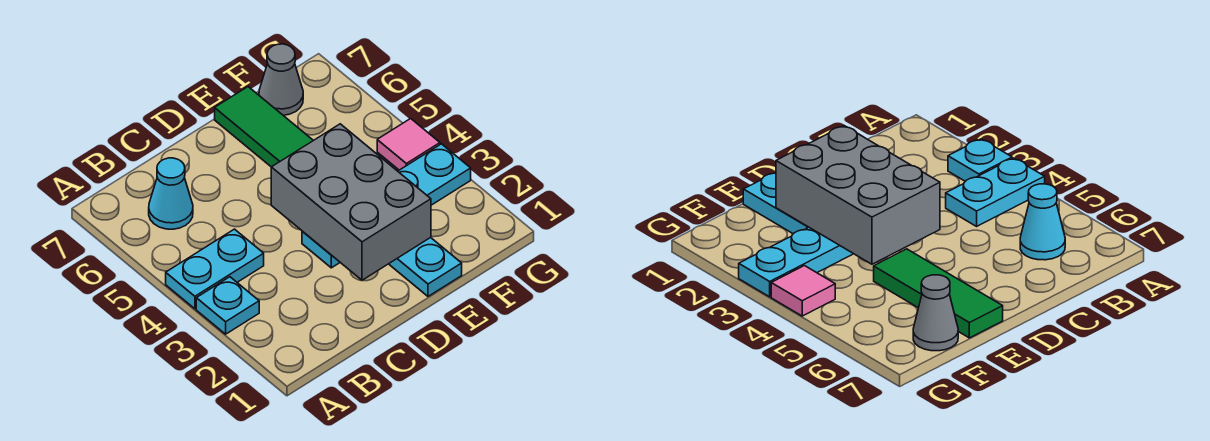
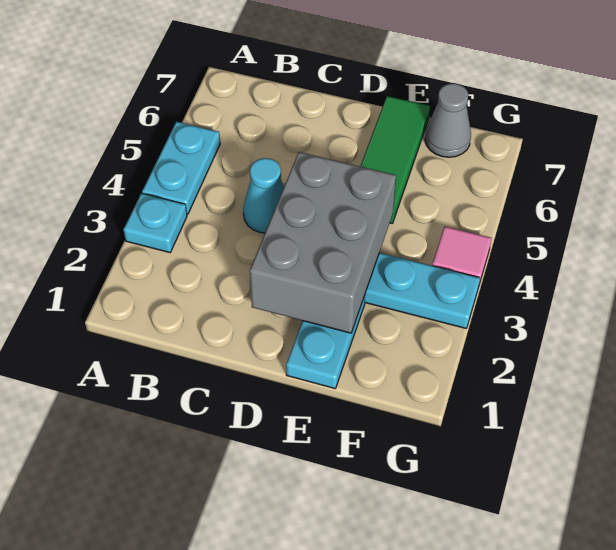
cyan plate A4:B4 level 1 -> cyan plate A4:A5 level 1
cyan cone B6 level 1 -> cyan cone C4 level 1

